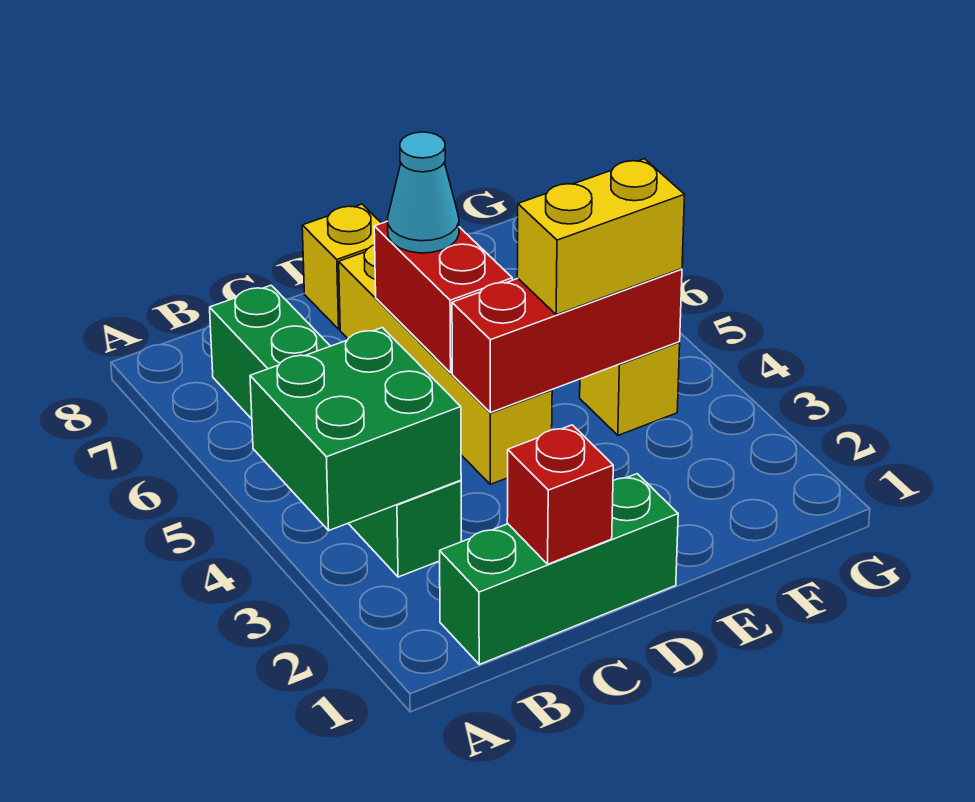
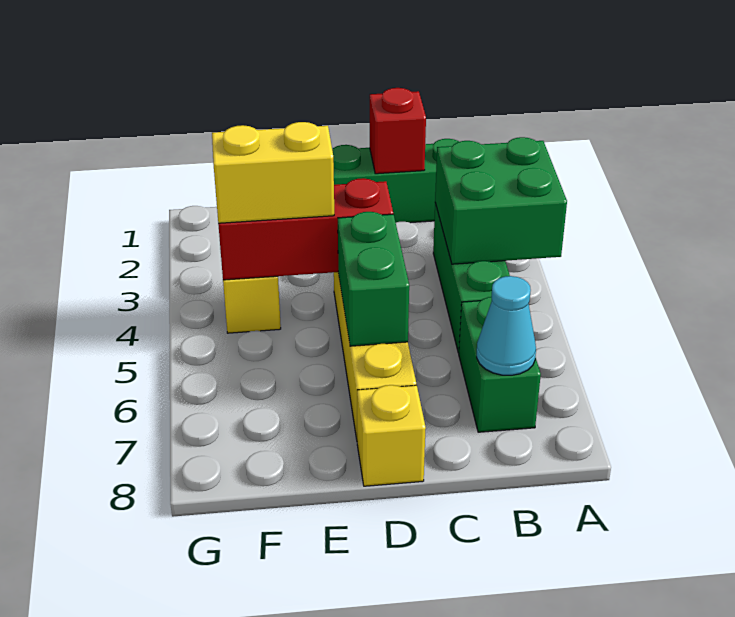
red brick D5:D6 level 2 -> green brick D5:D6 level 2
cyan cone D6 level 3 -> cyan cone B7 level 2

